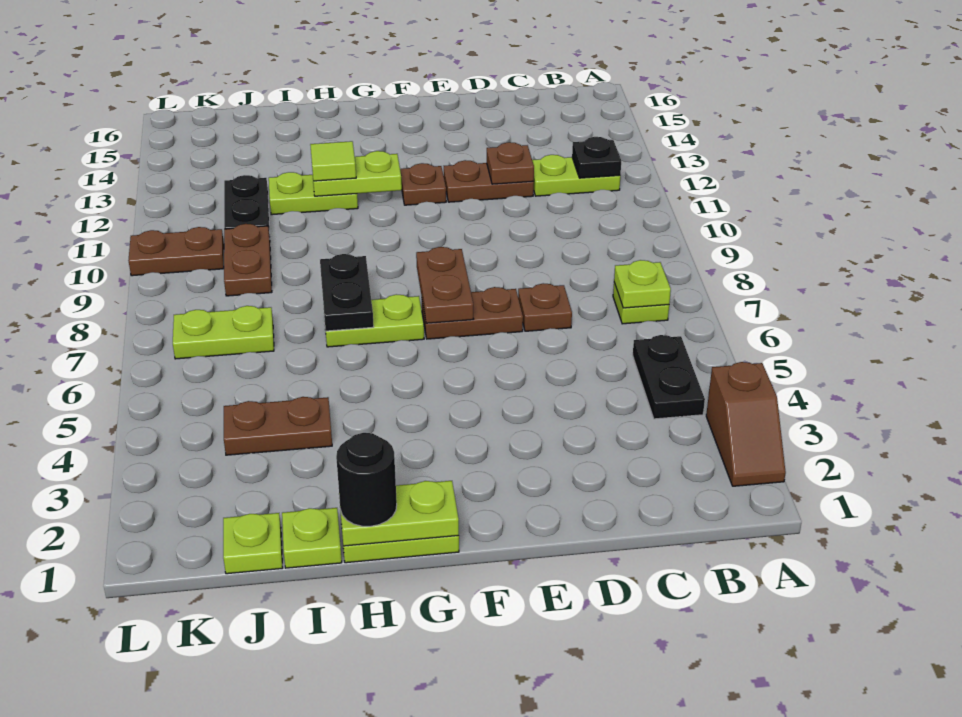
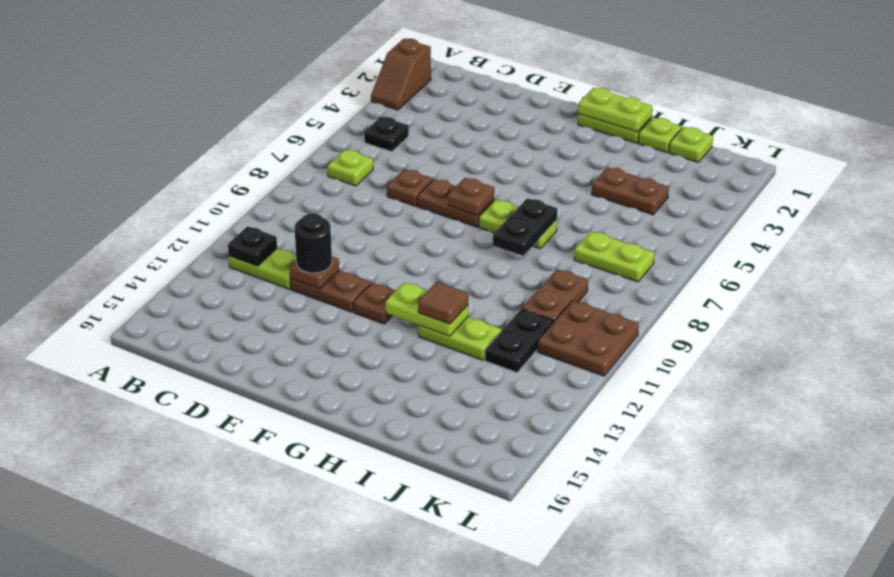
brown slope A2:A3 level 1 top 3 -> brown slope A2:A3 level 1 top 2
black plate B4:B5 level 1 -> black plate B5 level 1
lime plate B7 level 2 -> none
brown plate F7:F8 level 2 -> brown plate F7 level 2
black round brick H1 level 3 -> black round brick D12 level 3
lime tile H12 level 3 -> brown tile H12 level 3
brown plate K10:L10 level 1 -> brown plate K10:L11 level 1

